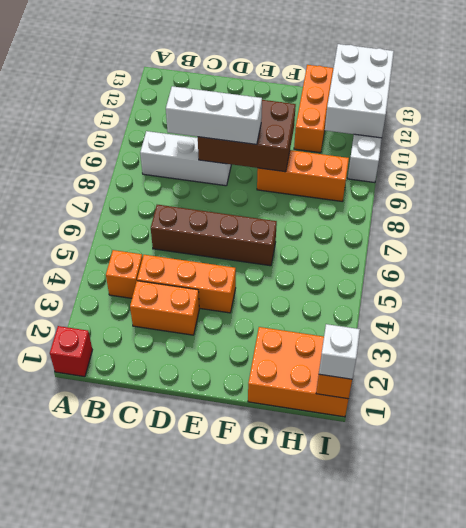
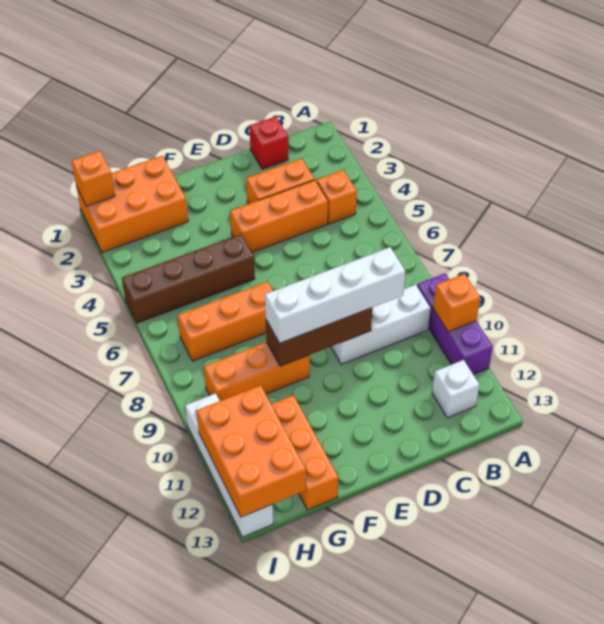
red brick A1 level 1 -> red brick C1 level 1
none -> purple brick A9:A11 level 1
none -> orange brick A10 level 2
brown brick C6:F6 level 1 -> brown brick F5:I5 level 1
white brick C9:E9 level 3 -> white brick C9:F9 level 3
brown brick D9:F10 level 2 -> brown brick D9:F9 level 2
none -> orange brick F7:H7 level 1
white brick H11:I13 level 2 -> orange brick H11:I13 level 2
white brick I1 level 3 -> white brick B12 level 1

